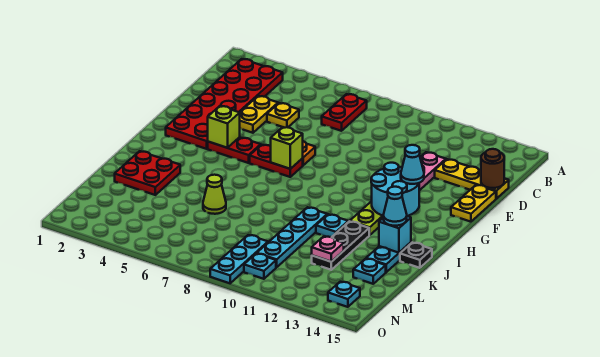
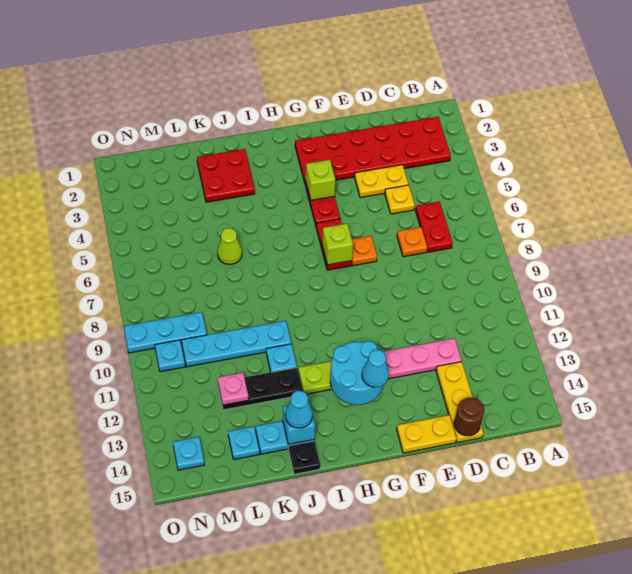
red plate B7:C7 level 1 -> red plate C6:C7 level 1
none -> orange plate D7 level 1

